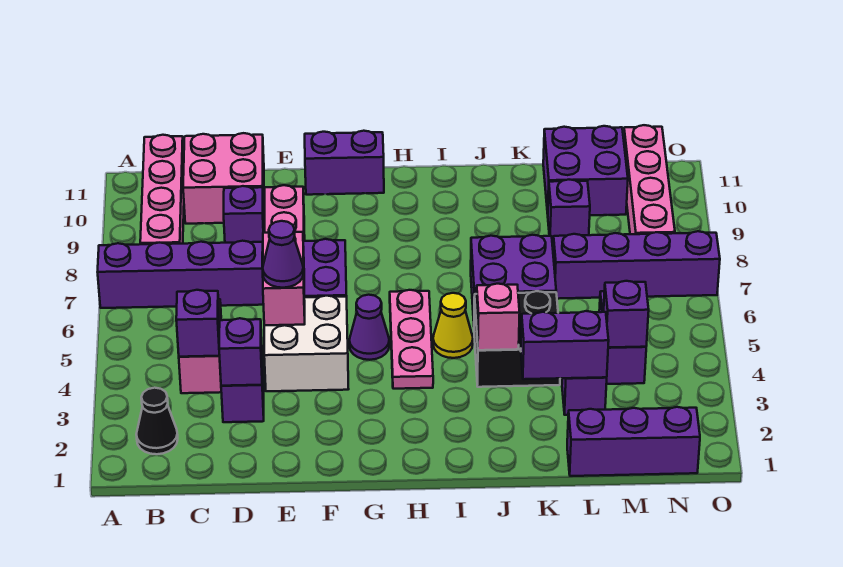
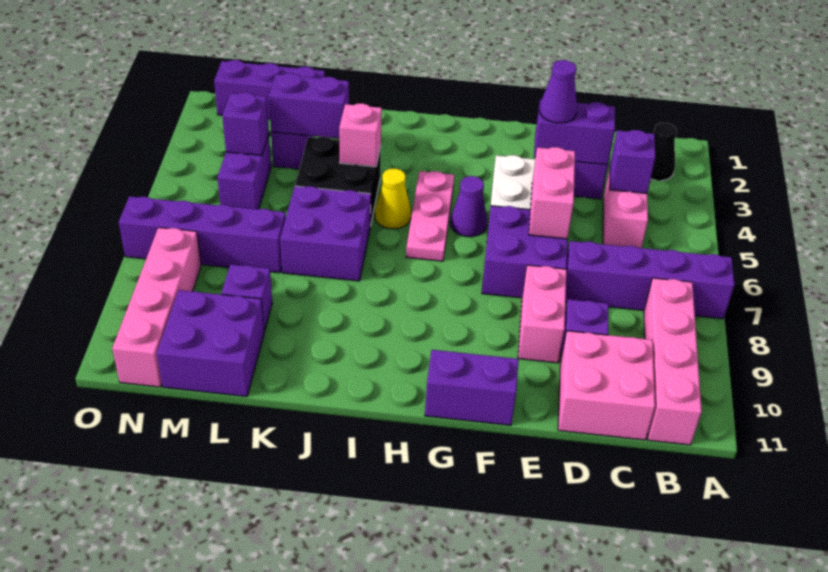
purple brick D3 level 2 -> purple brick D3:E3 level 2
purple cone E5 level 3 -> purple cone E3 level 3

